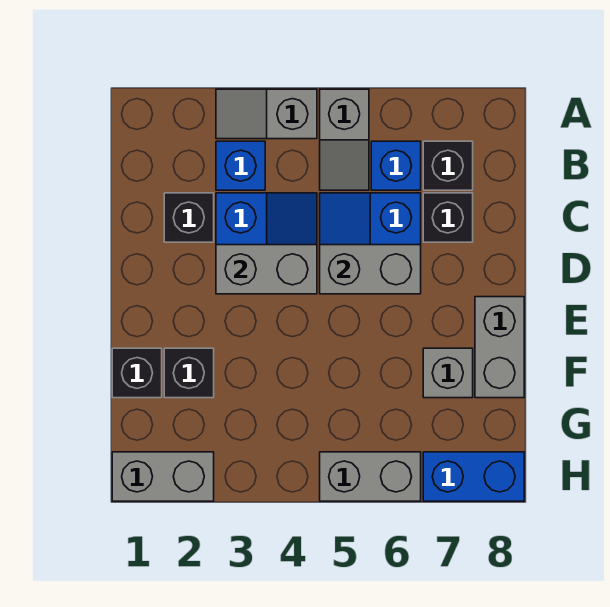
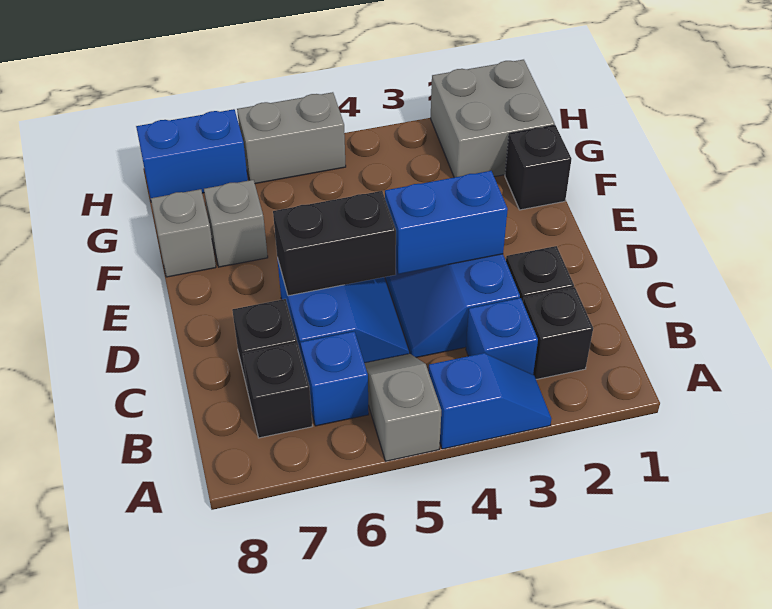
grey slope A3:A4 level 1 top 4 -> blue slope A3:A4 level 1 top 4
grey brick D3:D4 level 2 -> blue brick D3:D4 level 2
grey brick D5:D6 level 2 -> black brick D5:D6 level 2
grey brick E8:F8 level 1 -> grey brick F8 level 1
black brick F2 level 1 -> black brick B2 level 1
grey brick H1:H2 level 1 -> grey brick G1:H2 level 1

